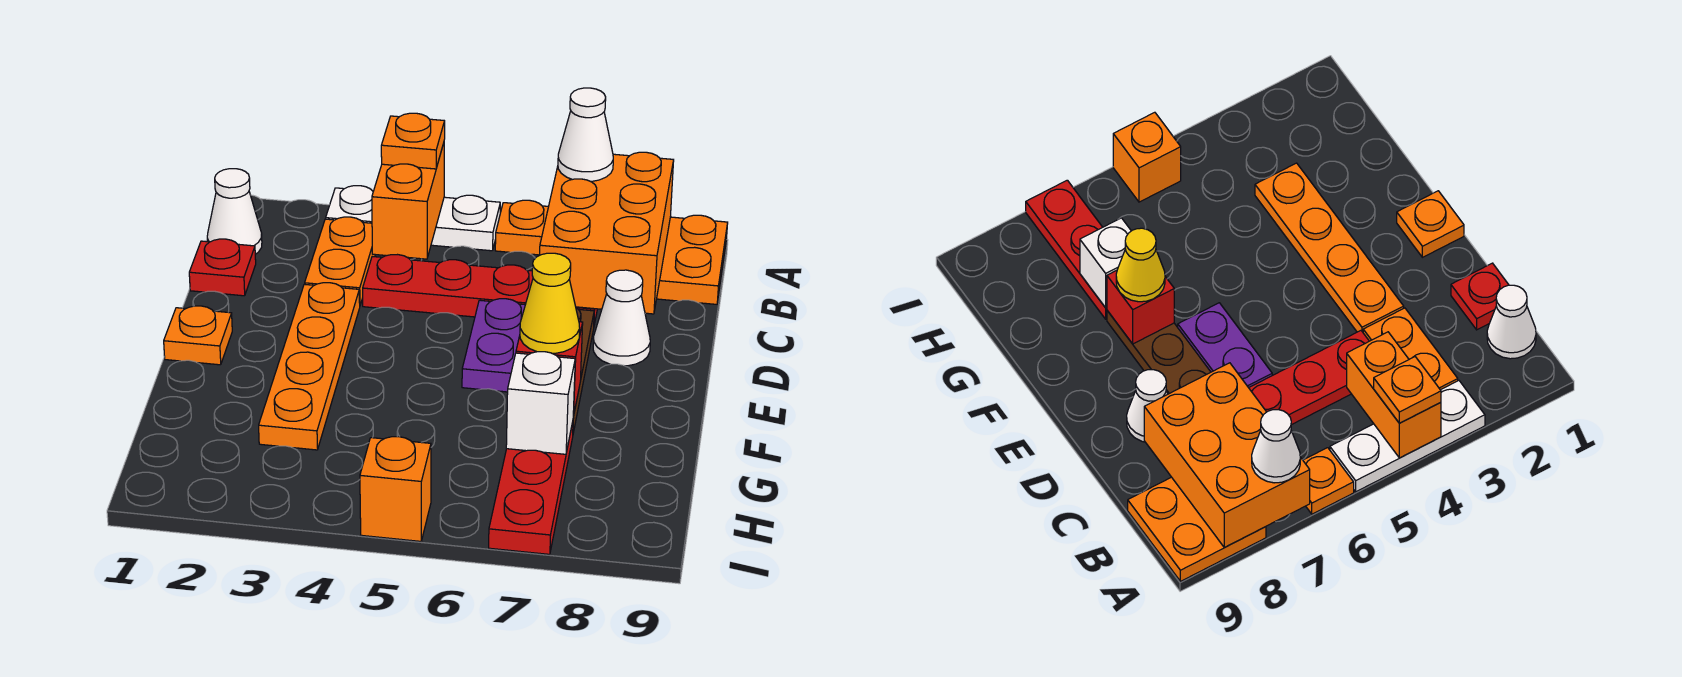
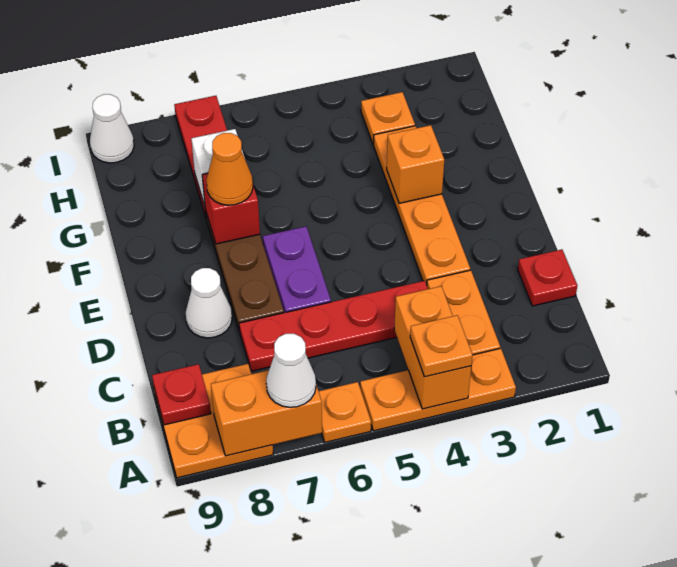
white plate A3:A5 level 1 -> orange plate A3:A5 level 1
orange brick A7:C8 level 2 -> orange brick A7:A8 level 2
white cone B1 level 1 -> white cone I9 level 1
none -> red plate B9 level 2
orange plate E1 level 1 -> orange plate H3 level 1
yellow cone F7 level 3 -> orange cone F7 level 3
orange brick I5 level 1 -> orange brick F3 level 2

